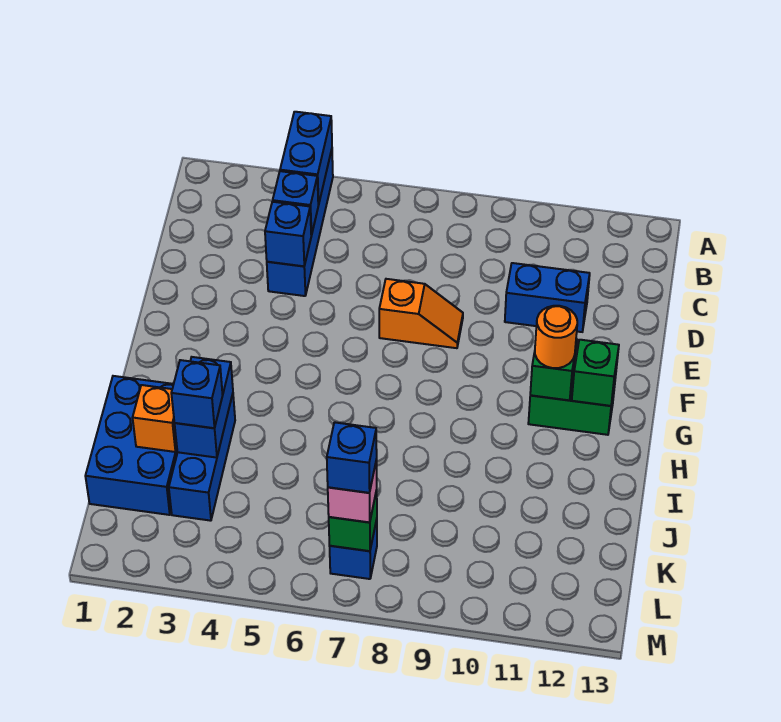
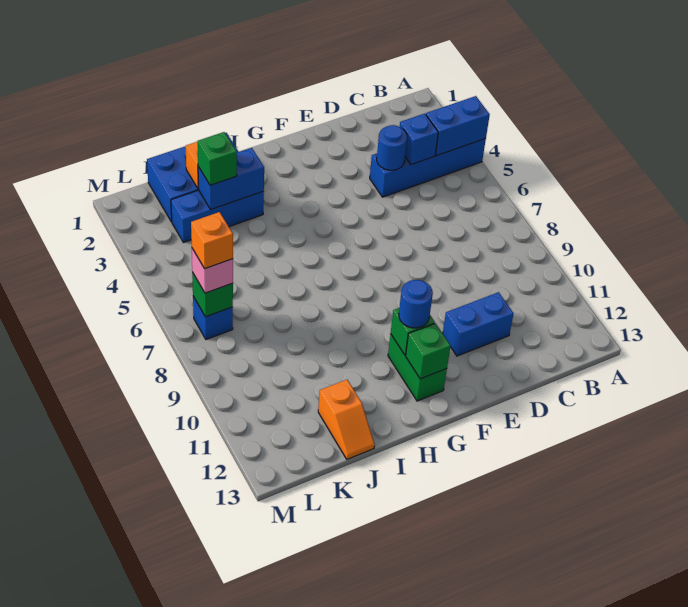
blue brick D4 level 2 -> blue round brick D4 level 2
blue brick D10:D11 level 1 -> blue brick D11:E11 level 1
orange slope E7:E8 level 1 top 7 -> orange slope J12:J13 level 1 top 12
orange round brick G11 level 3 -> blue round brick G11 level 3
blue brick J3 level 3 -> green brick J3 level 3
blue brick L7 level 4 -> orange brick L7 level 4

